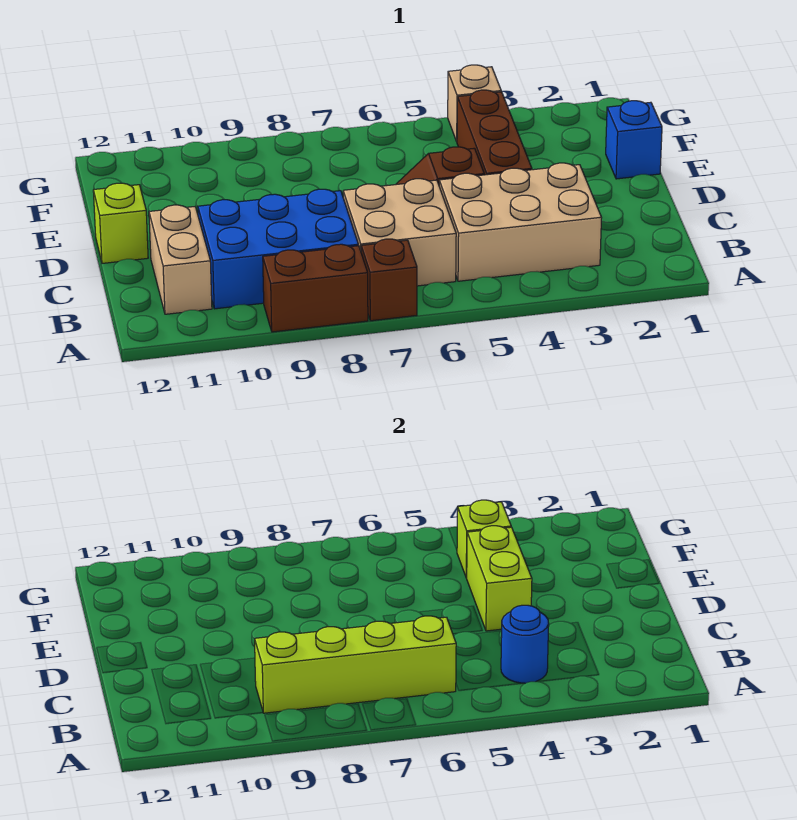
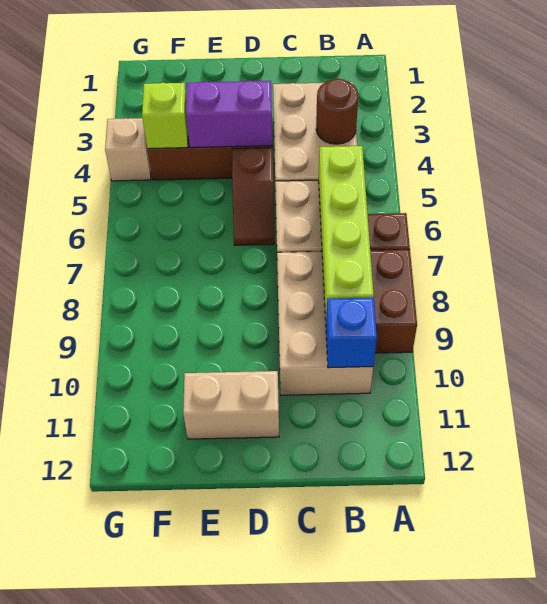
blue round brick B4 level 2 -> brown round brick B4 level 2
blue brick B8:C10 level 1 -> tan brick B8:C10 level 1
tan brick B11:C11 level 1 -> tan brick D11:E11 level 1
lime brick D4:E4 level 2 -> purple brick D4:E4 level 2
lime brick D12 level 1 -> none
blue brick E1 level 1 -> blue brick B10 level 2

